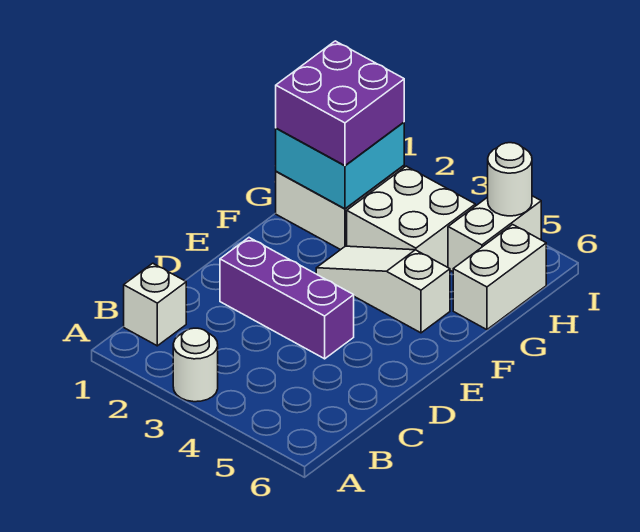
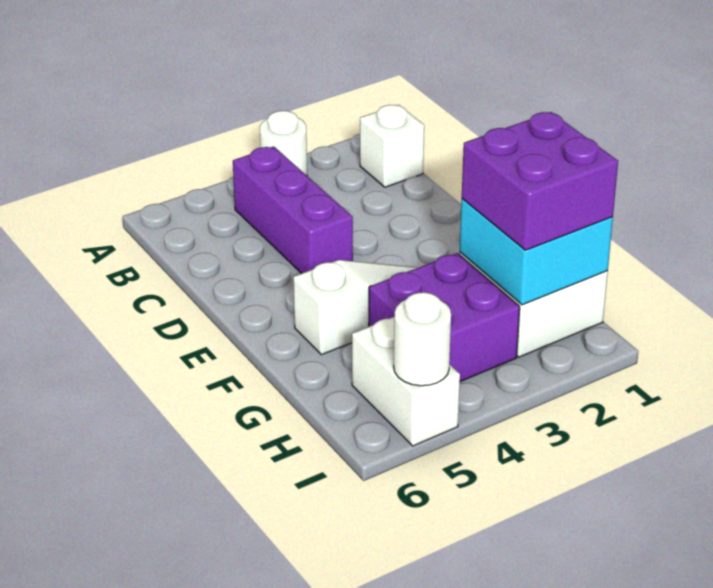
purple brick D2:D4 level 1 -> purple brick B4:D4 level 1
white brick G3:H4 level 1 -> purple brick G3:H4 level 1
white brick G6:H6 level 1 -> none

